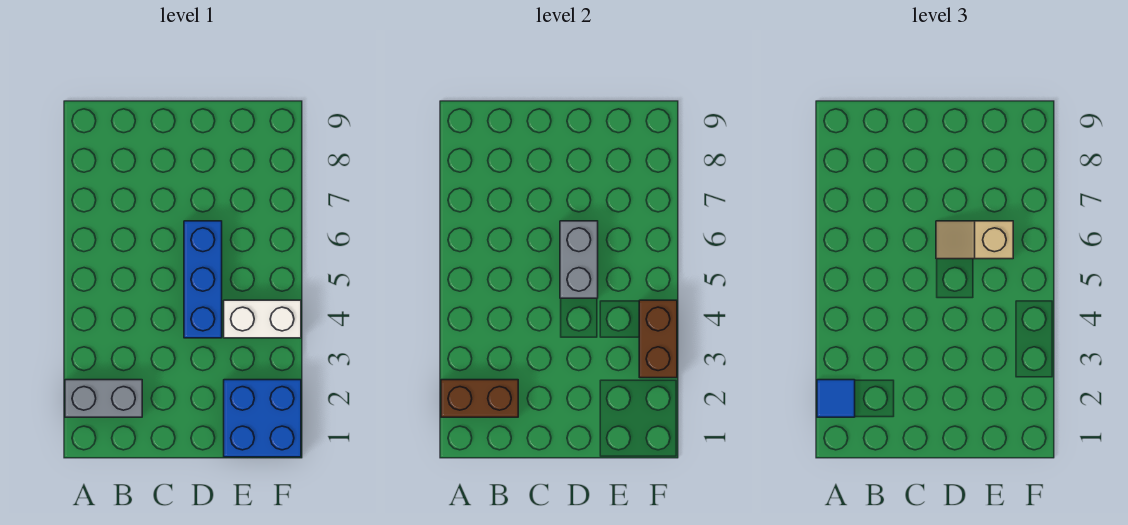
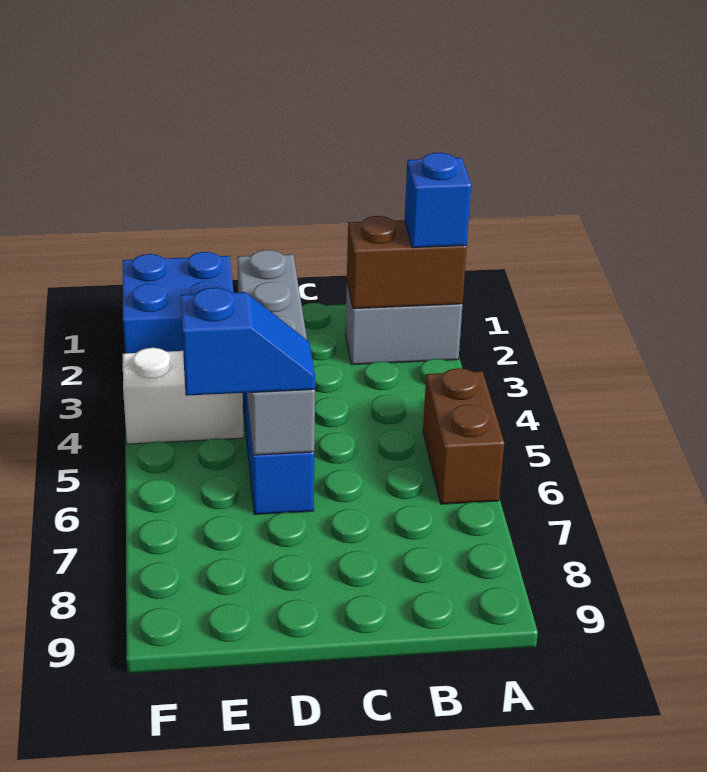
blue tile A2 level 3 -> blue brick A2 level 3
grey brick D5:D6 level 2 -> grey brick D3:D6 level 2
tan slope D6:E6 level 3 top E -> blue slope D6:E6 level 3 top E
brown brick F3:F4 level 2 -> brown brick A5:A6 level 1

